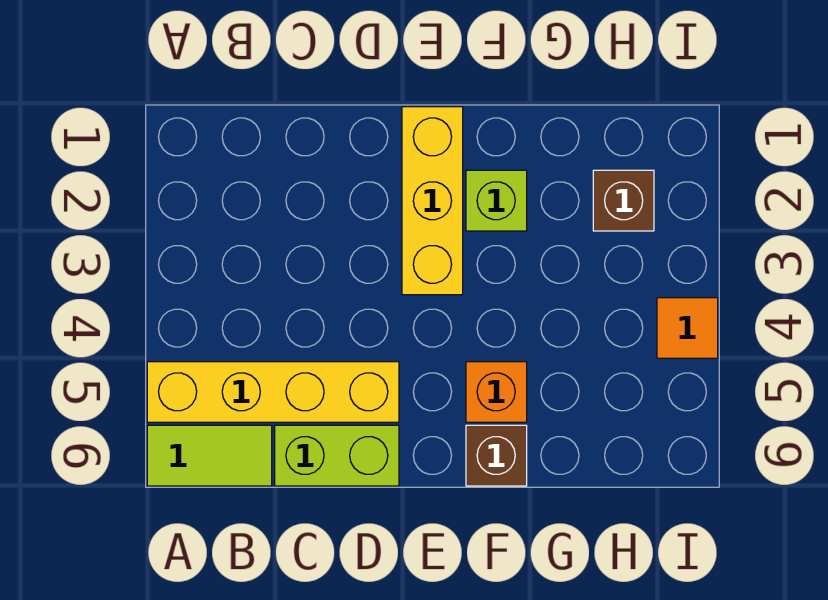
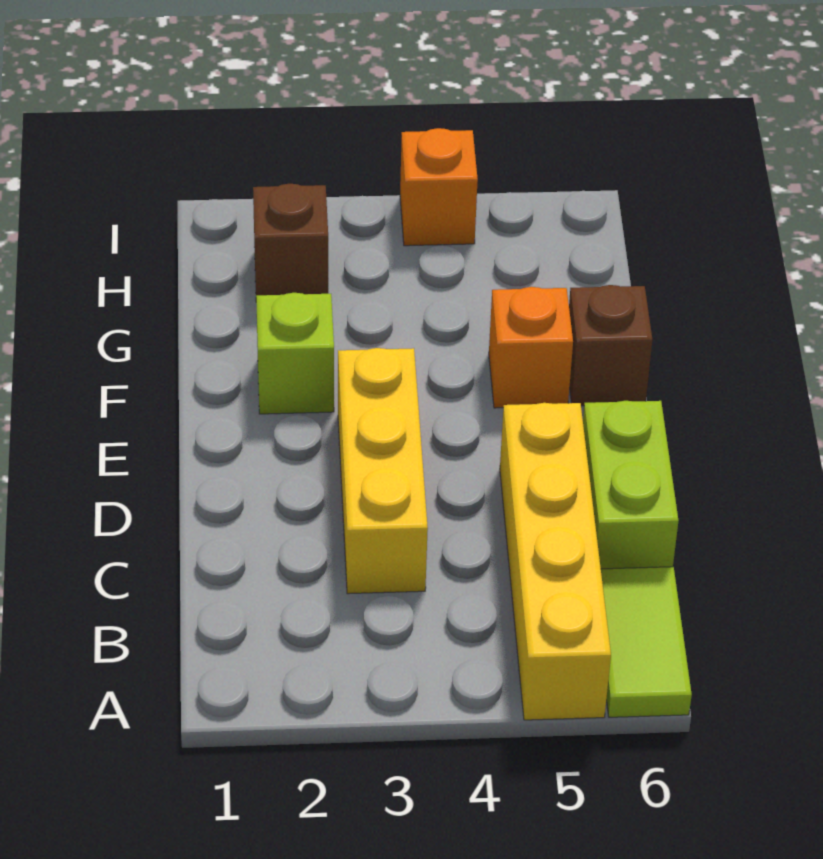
yellow brick E1:E3 level 1 -> yellow brick C3:E3 level 1
orange tile I4 level 1 -> orange brick I4 level 1

